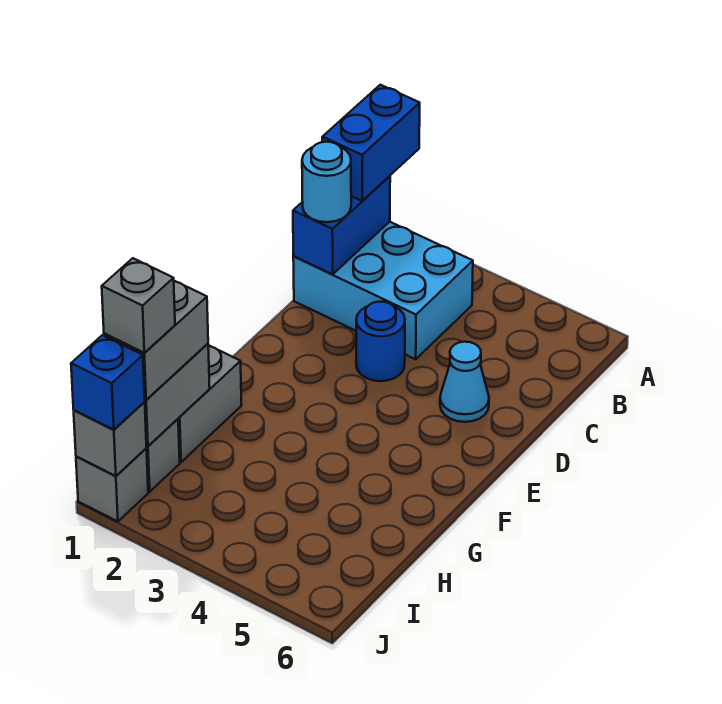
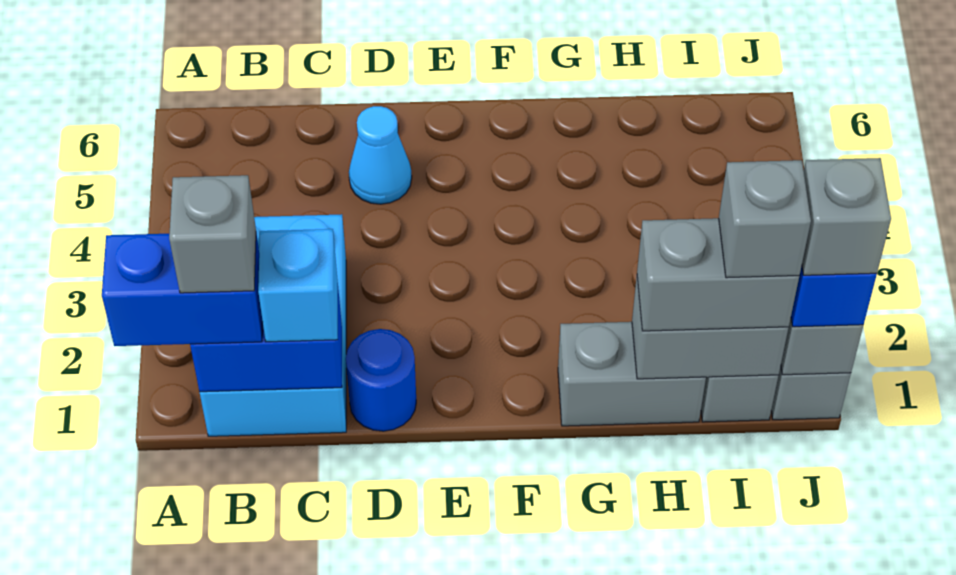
none -> grey brick B1 level 4
cyan round brick C1 level 3 -> cyan brick C1 level 3
blue round brick D3 level 1 -> blue round brick D1 level 1
none -> grey brick J1 level 4

